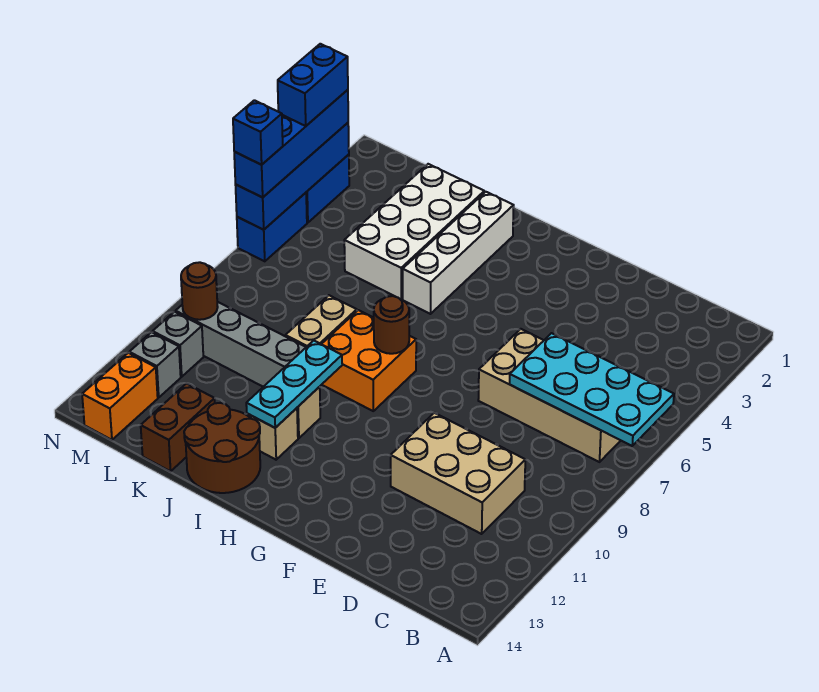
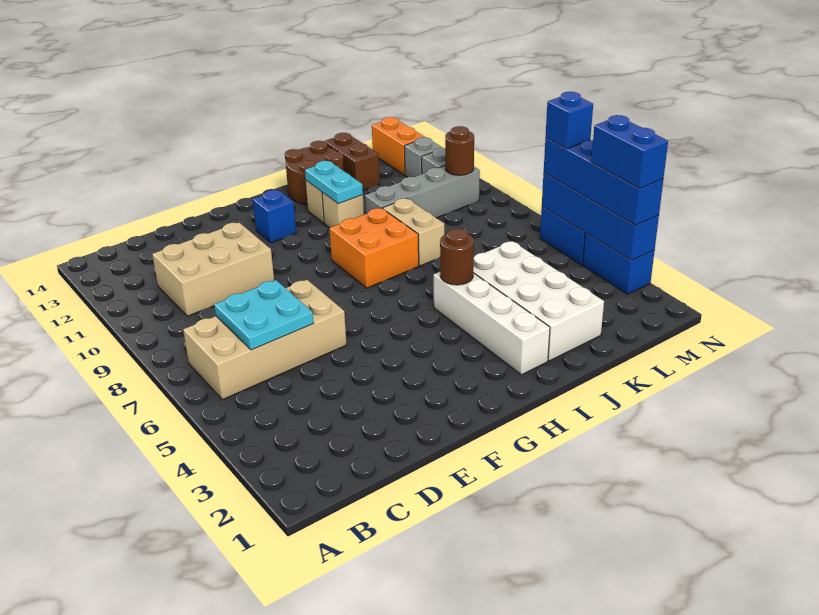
cyan plate A6:D7 level 2 -> cyan plate C6:D7 level 2
none -> blue brick G12 level 1
brown round brick H8 level 2 -> brown round brick I5 level 2
cyan plate I10:I12 level 2 -> cyan plate I11:I12 level 2

